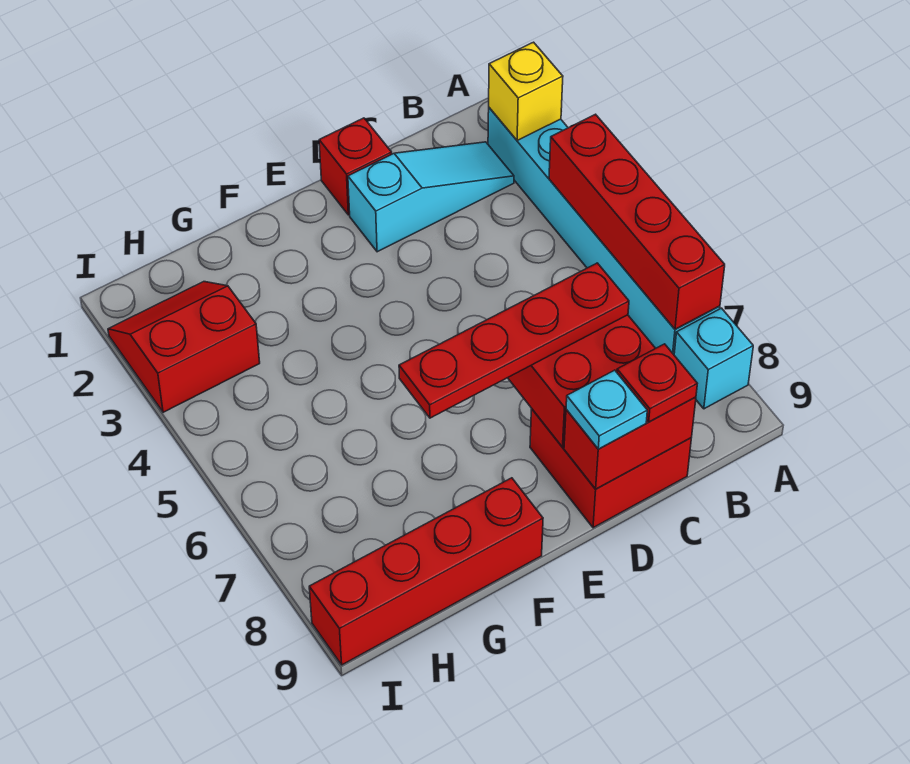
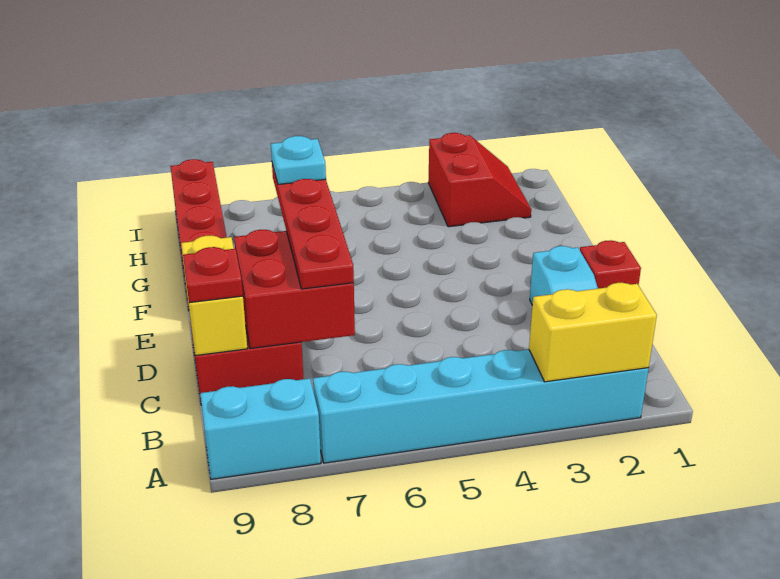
yellow brick A2 level 2 -> yellow brick A2:A3 level 2
red brick A4:A7 level 2 -> none
cyan brick A8 level 1 -> cyan brick A8:A9 level 1
red brick C9:D9 level 2 -> yellow brick C9:D9 level 2
cyan plate D9 level 3 -> cyan plate F7 level 4

